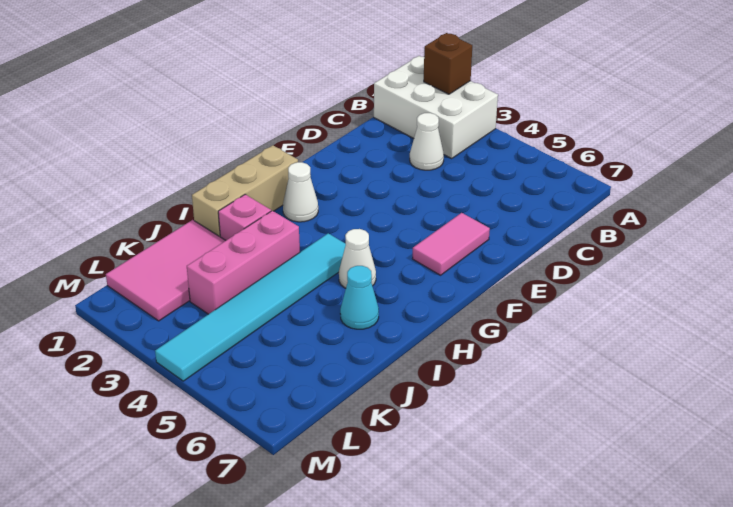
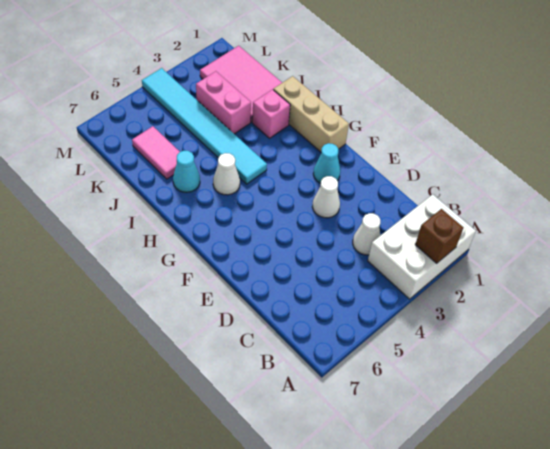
pink tile E6:F6 level 1 -> pink tile J6:K6 level 1
none -> cyan cone F2 level 1
white cone G2 level 1 -> white cone E3 level 1
pink brick I3:K3 level 1 -> pink brick J3:K3 level 1

